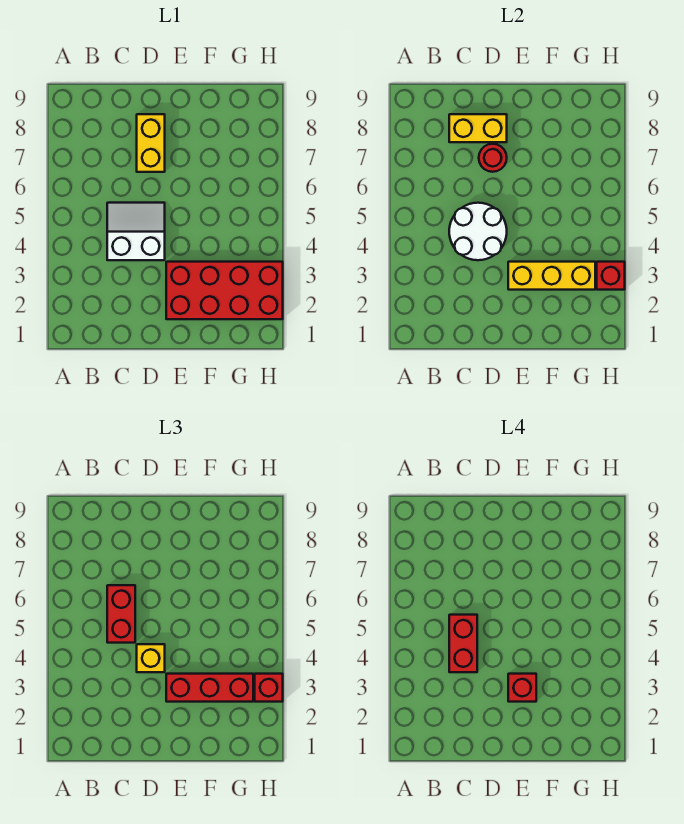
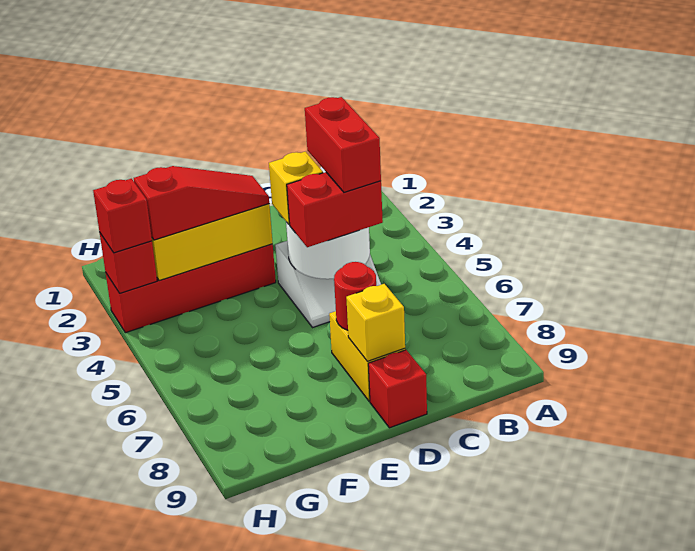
red brick C5:C6 level 3 -> red brick C5:D5 level 3
yellow brick C8:D8 level 2 -> yellow brick D8 level 2
red brick E2:H3 level 1 -> red brick E3:H3 level 1
red brick E3:G3 level 3 -> red slope E3:G3 level 3 top G
red brick E3 level 4 -> red brick D9 level 1

